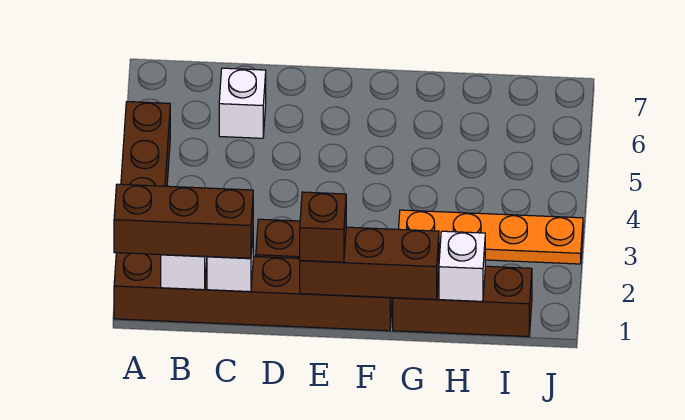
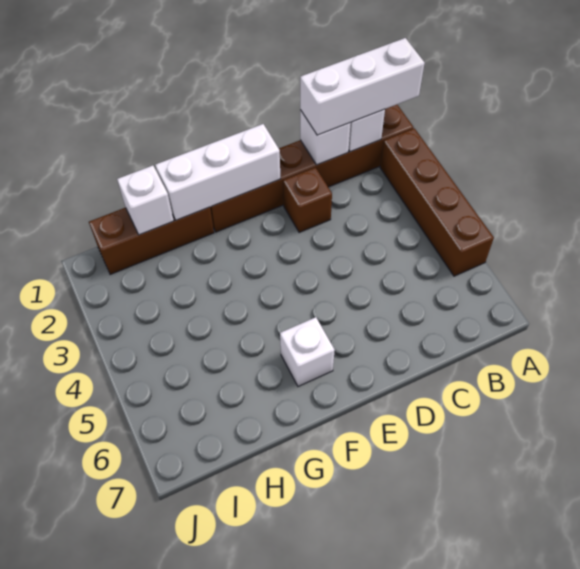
brown brick A1:C1 level 3 -> white brick A1:C1 level 3
white brick C6 level 1 -> white brick F6 level 1
brown brick E1:G1 level 2 -> white brick E1:G1 level 2
brown brick E1 level 3 -> none
orange plate G3:J3 level 1 -> none

